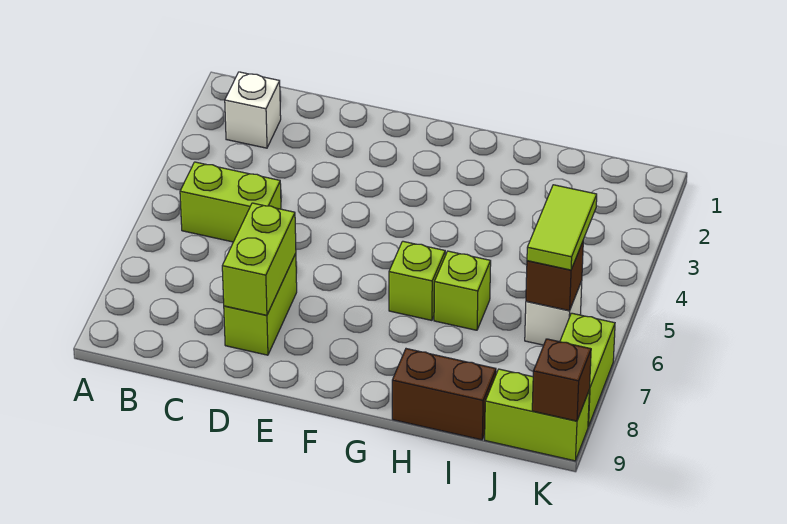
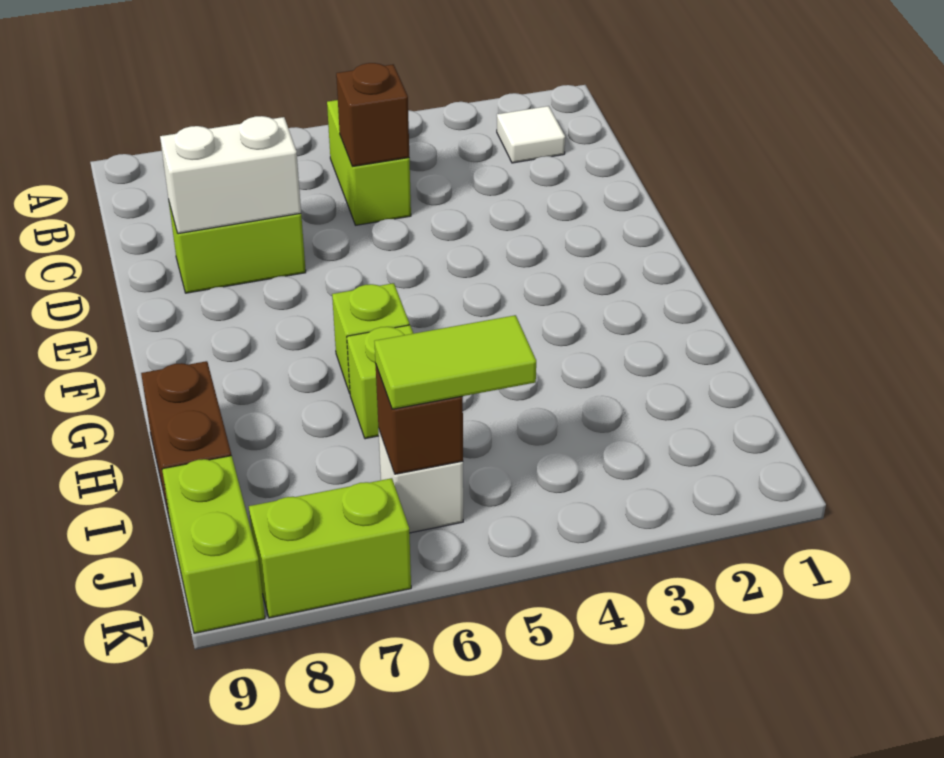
white brick B2 level 1 -> white tile B2 level 1
lime brick D7:D8 level 2 -> white brick D7:D8 level 2
brown brick K9 level 2 -> brown brick C5 level 2

